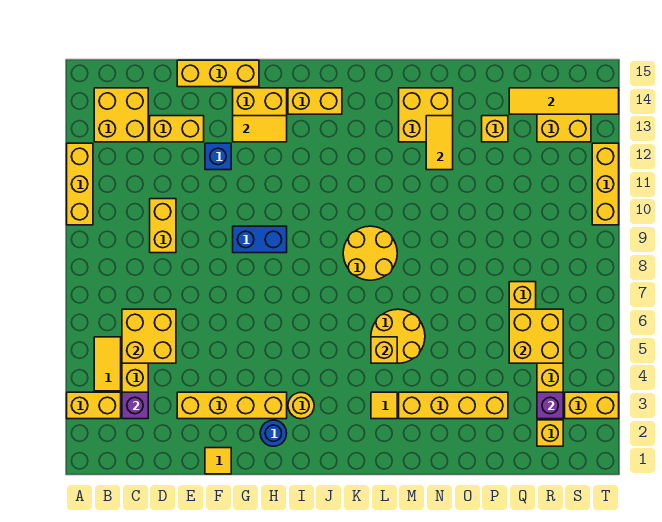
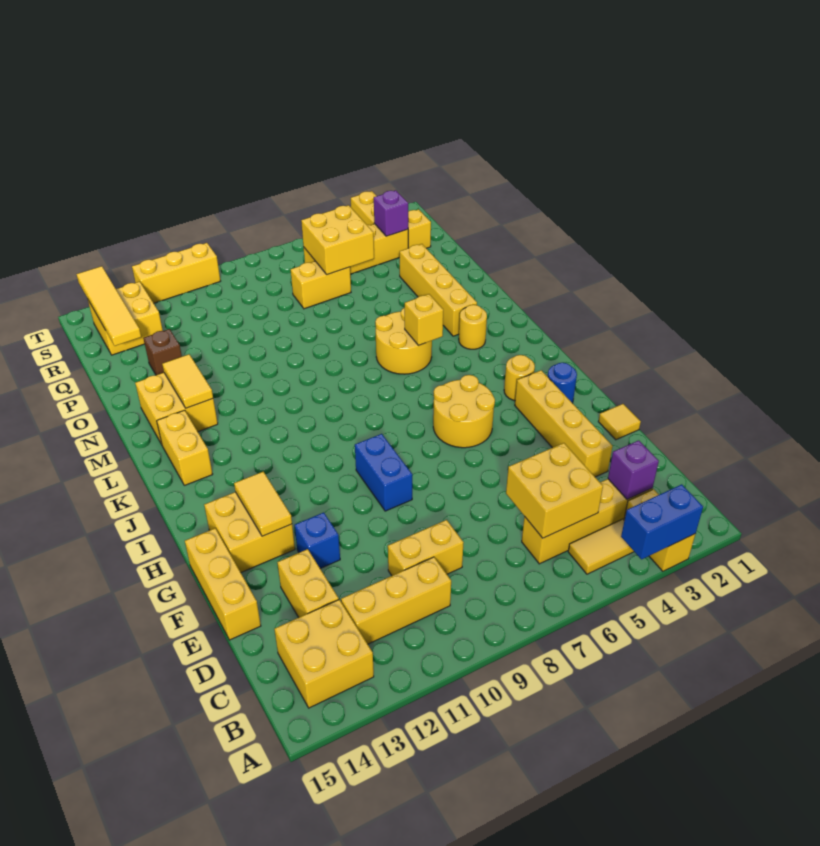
none -> blue brick A3:A4 level 2
yellow brick A10:A12 level 1 -> yellow brick C10:C12 level 1
yellow brick I14:J14 level 1 -> yellow brick K14:L14 level 1
yellow round brick K8:L9 level 1 -> yellow round brick H5:I6 level 1
yellow tile L3 level 1 -> yellow round brick L3 level 1
yellow tile N12:N13 level 2 -> yellow tile M13:N13 level 2
yellow brick P13 level 1 -> brown brick P13 level 1

